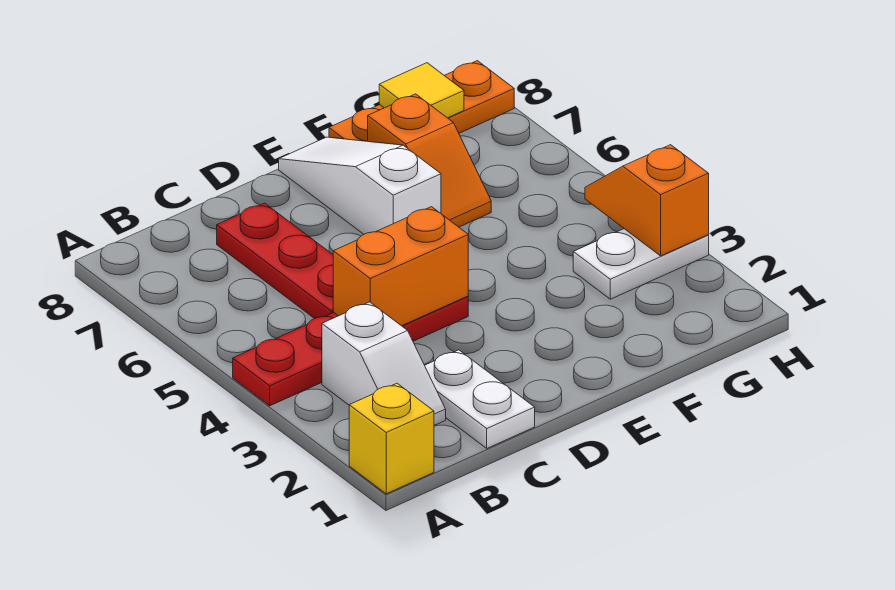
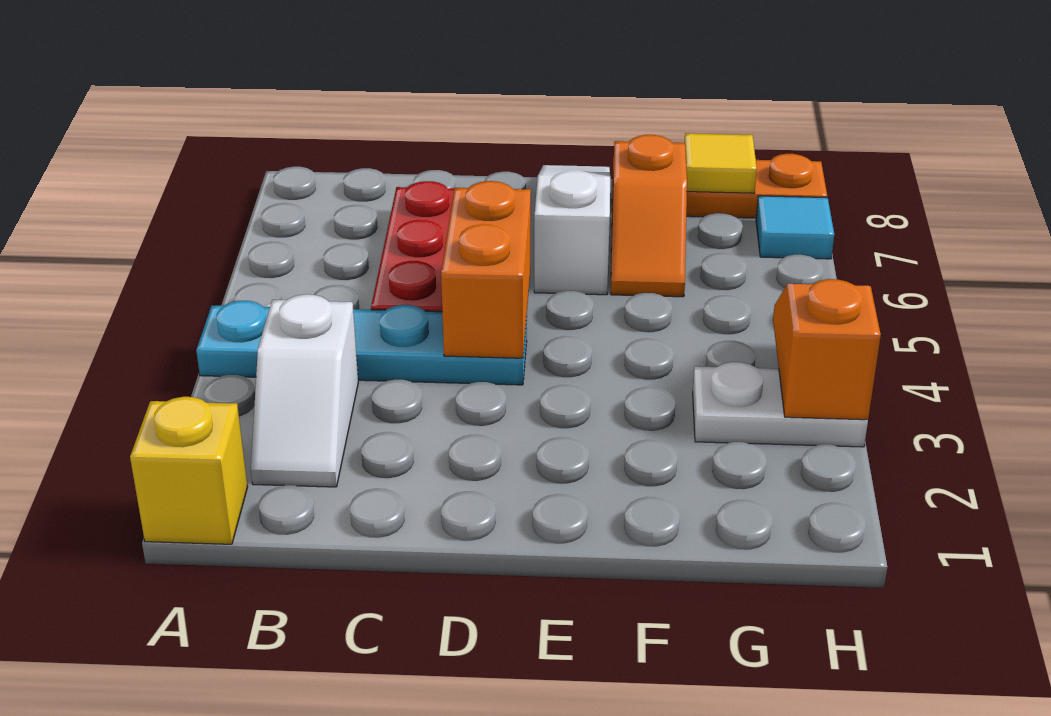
red plate A4:D4 level 1 -> cyan plate A4:D4 level 1
white plate C1:C2 level 1 -> none
orange brick C4:D4 level 2 -> orange brick D4:D5 level 2
none -> cyan tile H7 level 1

